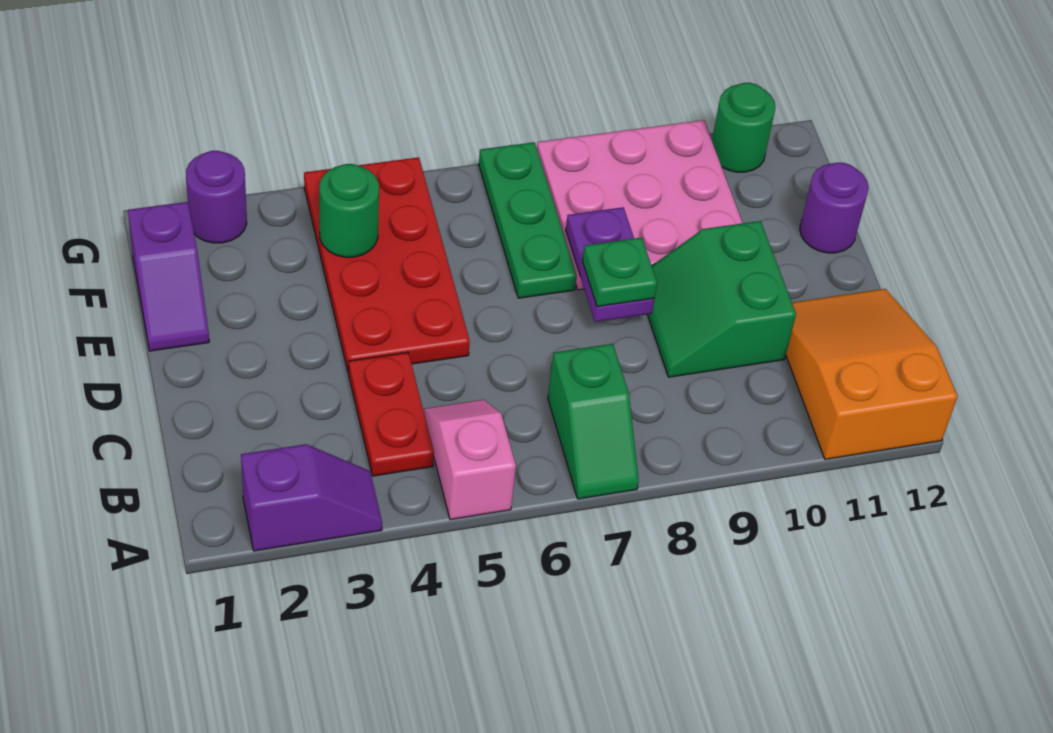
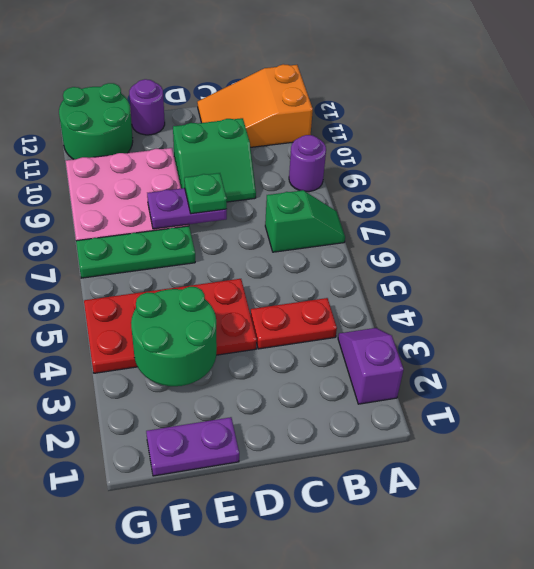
pink slope A5:B5 level 1 top A -> none
purple slope E1:F1 level 1 top F -> purple plate E1:F1 level 1
green round brick F4 level 2 -> green round brick E3:F4 level 2
purple round brick G2 level 1 -> purple round brick A9 level 1
green round brick G11 level 1 -> green round brick F11:G12 level 1

